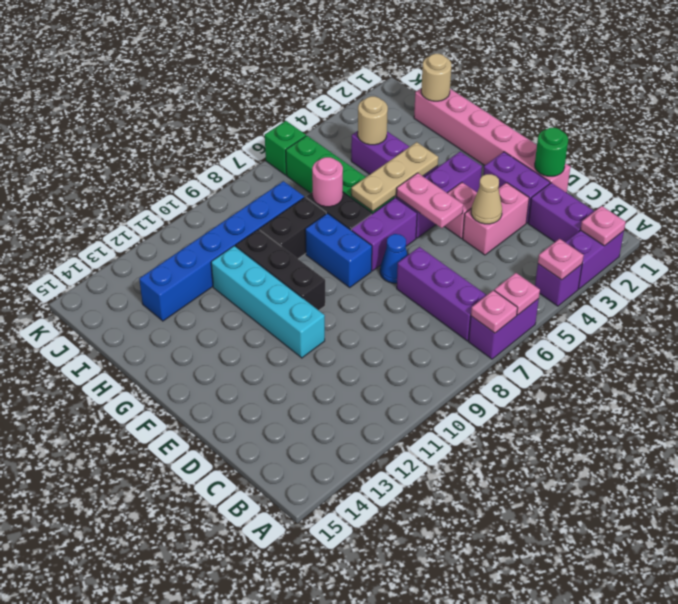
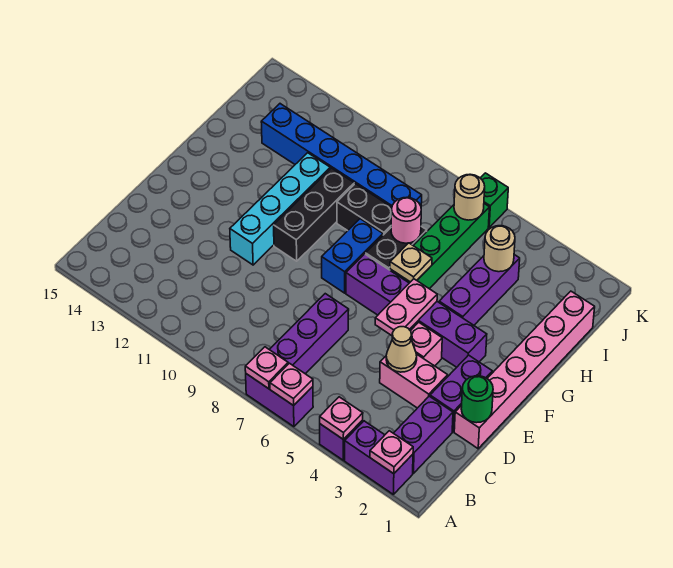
blue cone E7 level 1 -> none
tan plate G4:G6 level 2 -> tan plate G6 level 2
tan round brick I1 level 2 -> tan round brick J6 level 2

